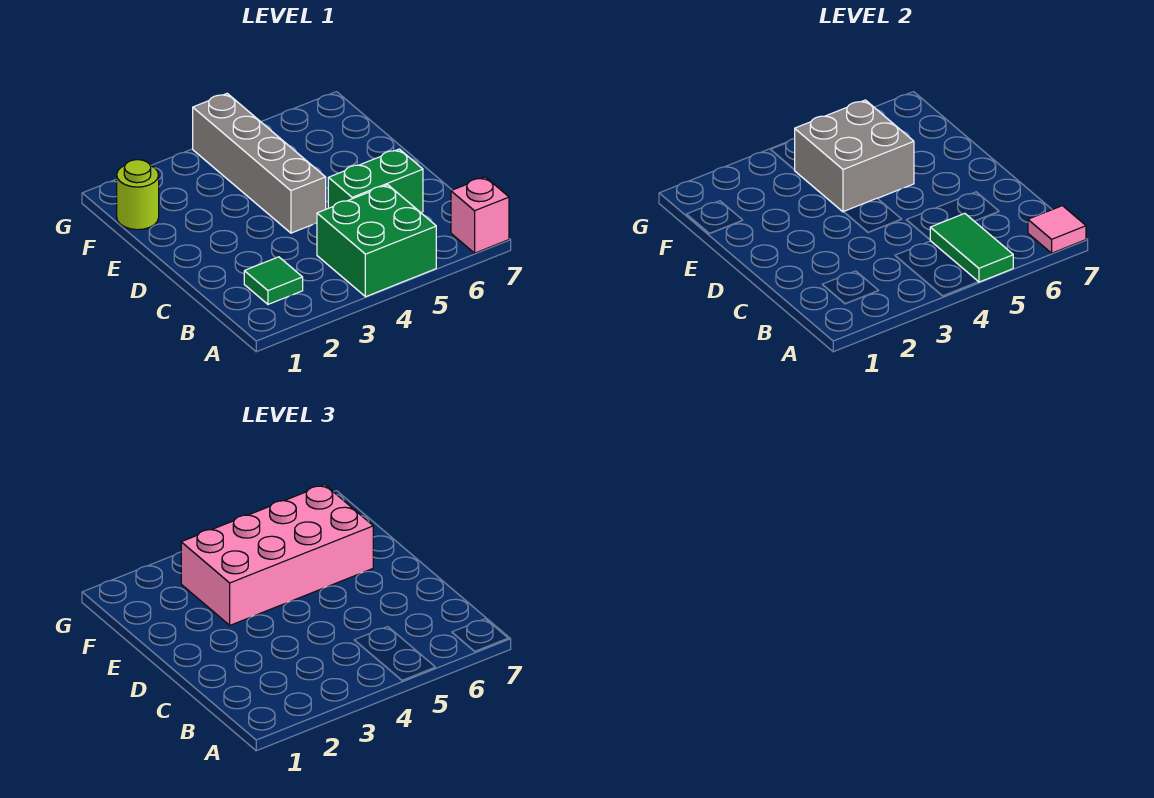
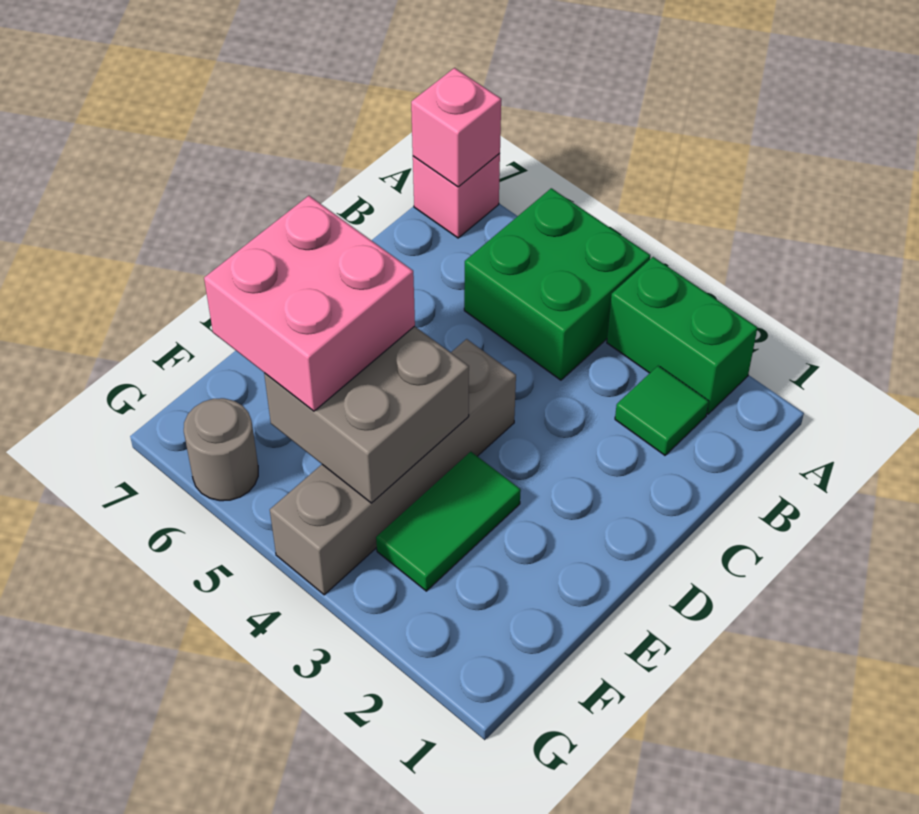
green tile A5:B5 level 2 -> green tile E3:F3 level 1
pink tile A7 level 2 -> pink brick A7 level 2
green brick C5:C6 level 1 -> green brick A2:A3 level 1
pink brick E3:F6 level 3 -> pink brick E5:F6 level 3
lime round brick F1 level 1 -> none
none -> grey round brick G6 level 1

